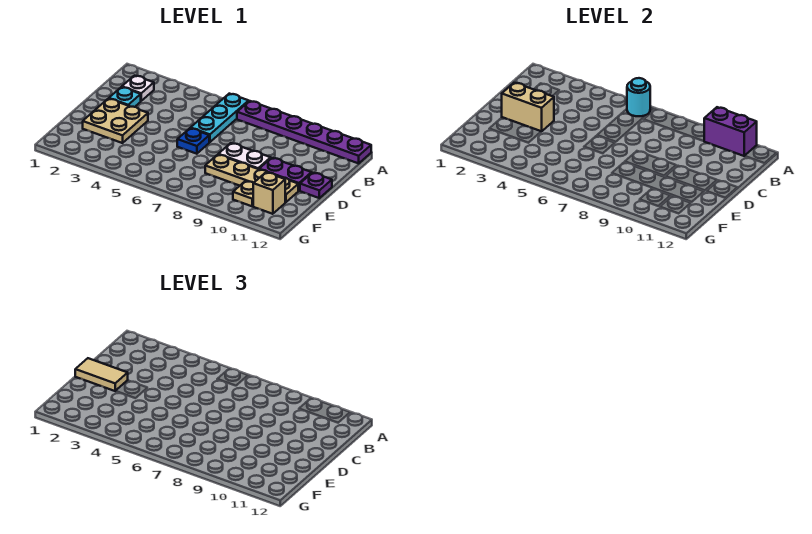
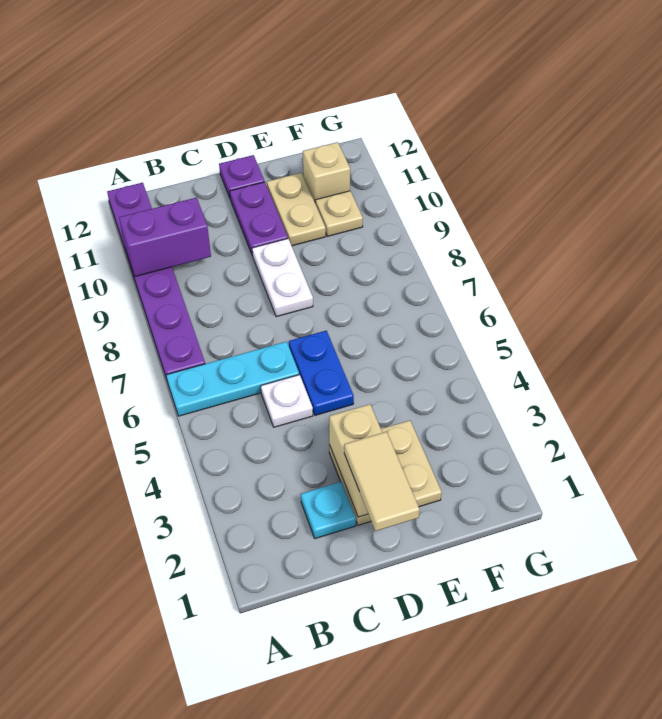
cyan round brick A6 level 2 -> none
purple brick A10:A11 level 2 -> purple brick A10:B10 level 2
white plate B2 level 1 -> white plate C5 level 1
blue plate D6 level 1 -> blue plate D5:D6 level 1
tan plate E8:E11 level 1 -> tan plate E10:E11 level 1

